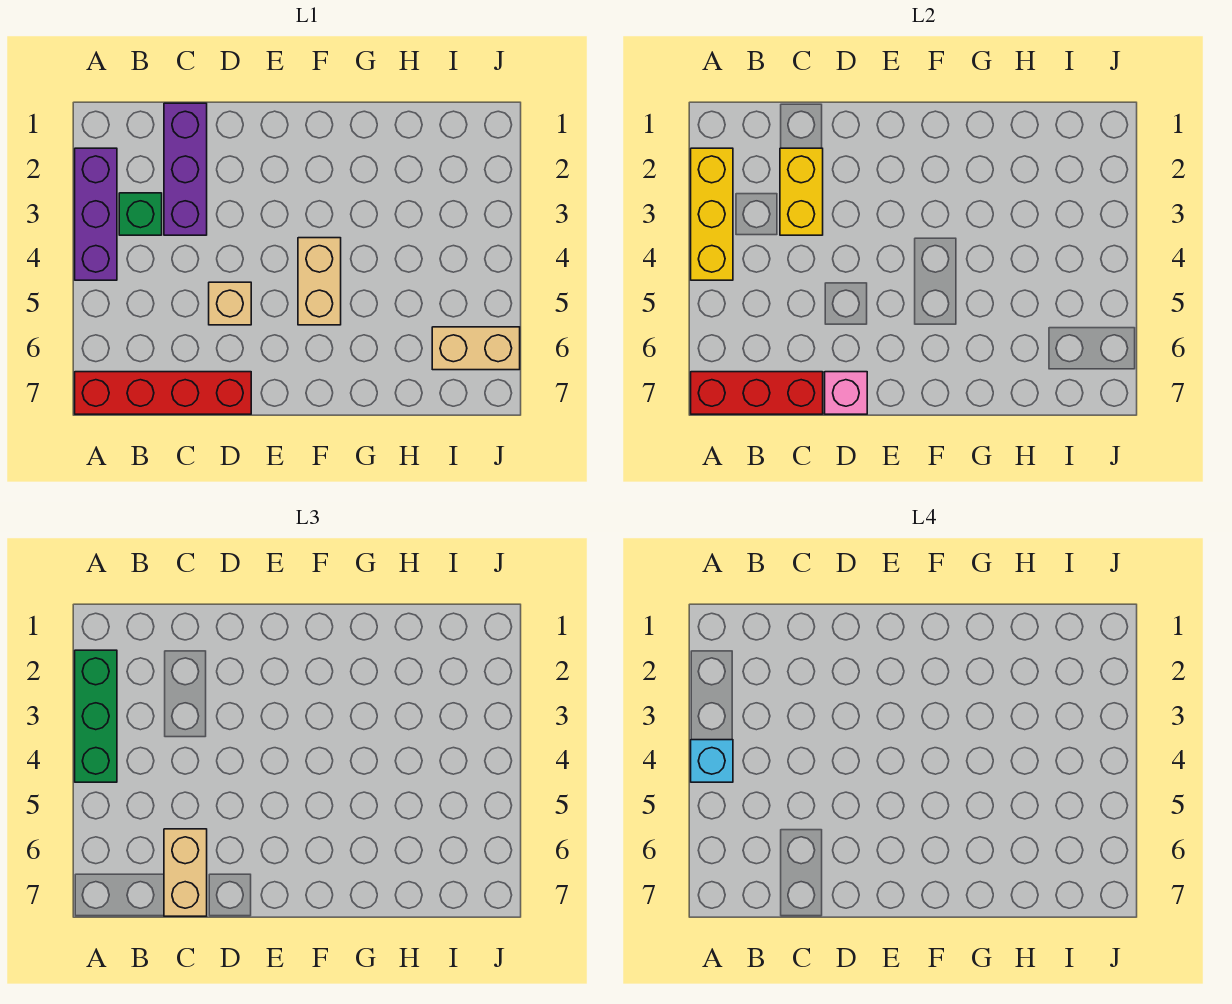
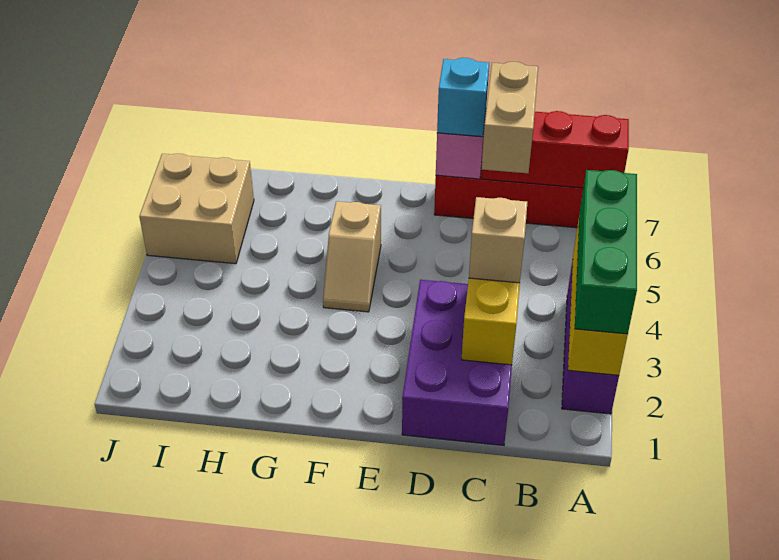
cyan brick A4 level 4 -> cyan brick D7 level 3
green brick B3 level 1 -> none
purple brick C1:C3 level 1 -> purple brick C1:D3 level 1
tan brick D5 level 1 -> tan brick C3 level 3
tan brick F4:F5 level 1 -> tan slope F4:F5 level 1 top 5
tan brick I6:J6 level 1 -> tan brick I5:J6 level 1

